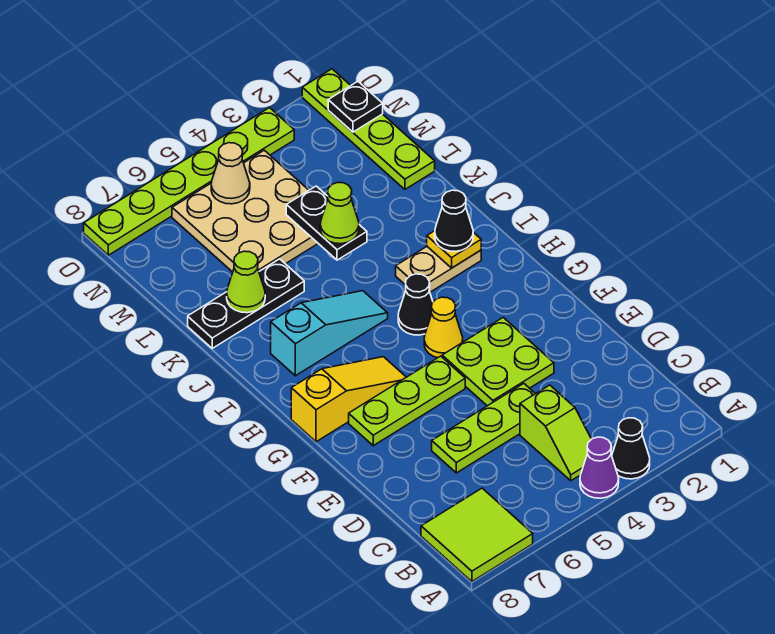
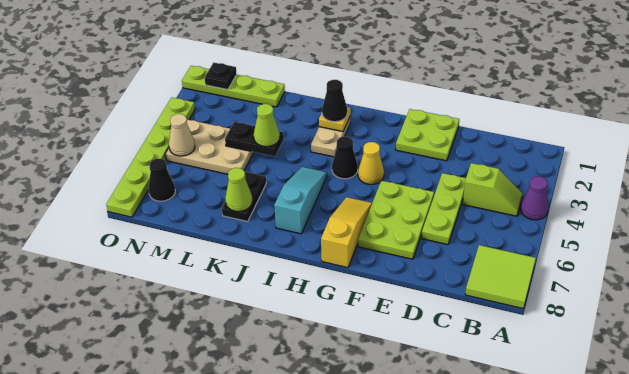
black cone A3 level 1 -> black cone N7 level 1
lime plate E3:F4 level 1 -> lime plate E1:F2 level 1
lime plate F5:F7 level 1 -> lime plate E5:F7 level 1
black plate K6:K8 level 1 -> black plate K6:K7 level 1
tan plate L4:N6 level 1 -> tan plate L4:N5 level 1

